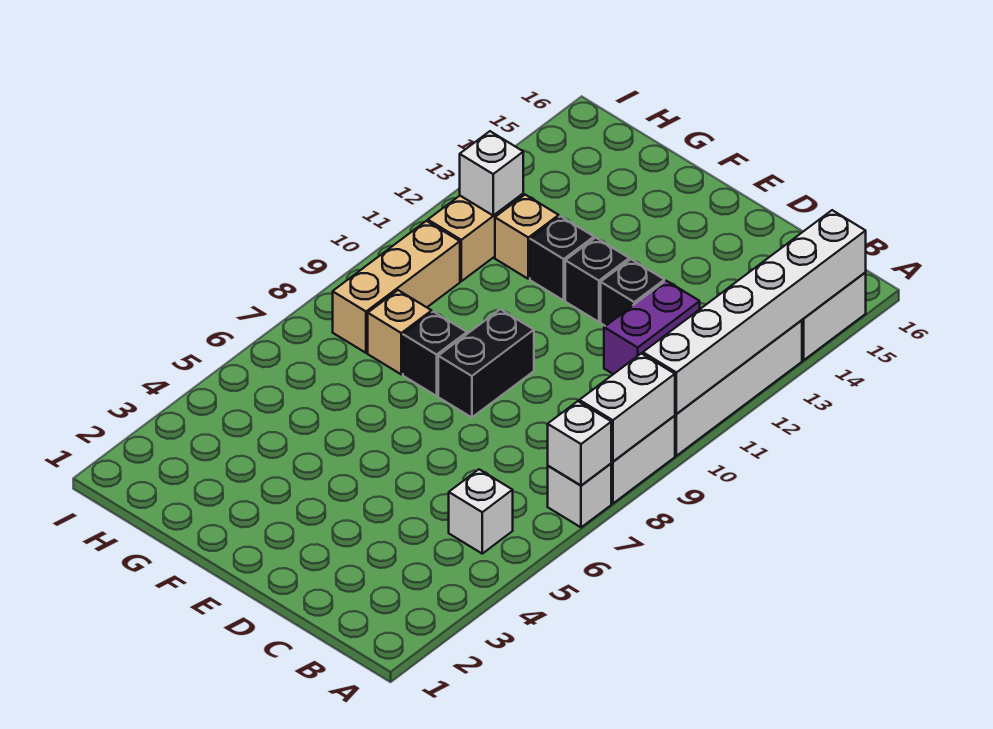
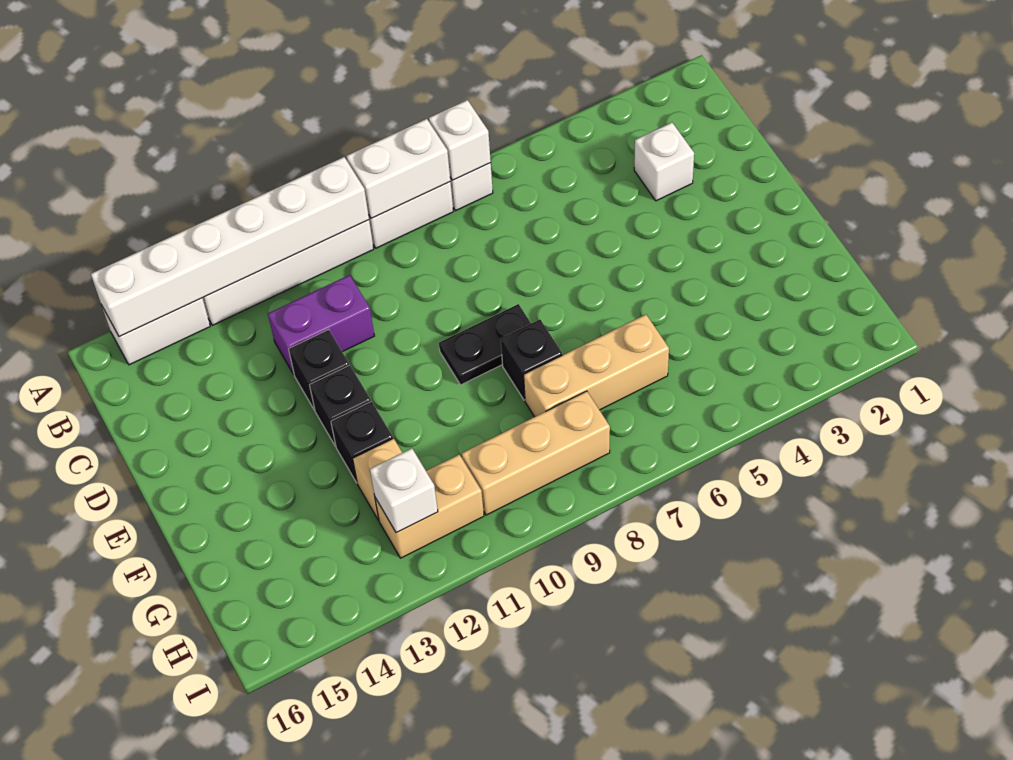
white brick B5 level 1 -> white brick C3 level 1
black brick E8:E9 level 1 -> black plate E8:E9 level 1
tan brick G8 level 1 -> tan brick G6:G8 level 1

